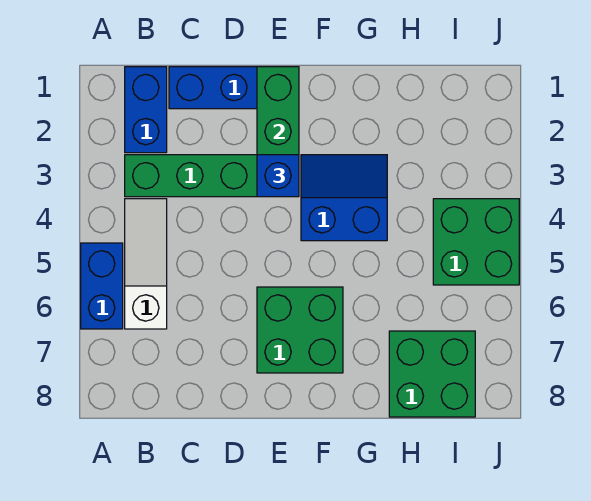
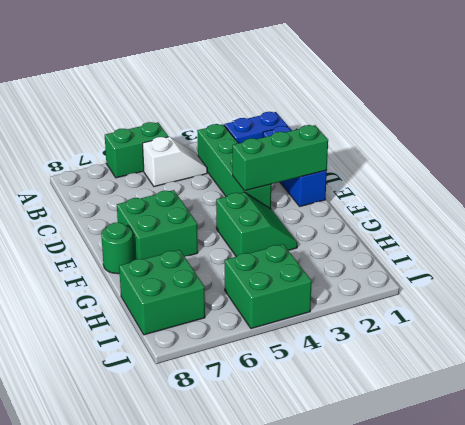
blue brick A5:A6 level 1 -> green brick A5:A6 level 1
white slope B4:B6 level 1 top 6 -> white slope B4:B5 level 1 top 5
blue brick E3 level 3 -> none
blue slope F3:G4 level 1 top 4 -> green slope F3:G4 level 1 top 4
none -> green round brick F8 level 1

